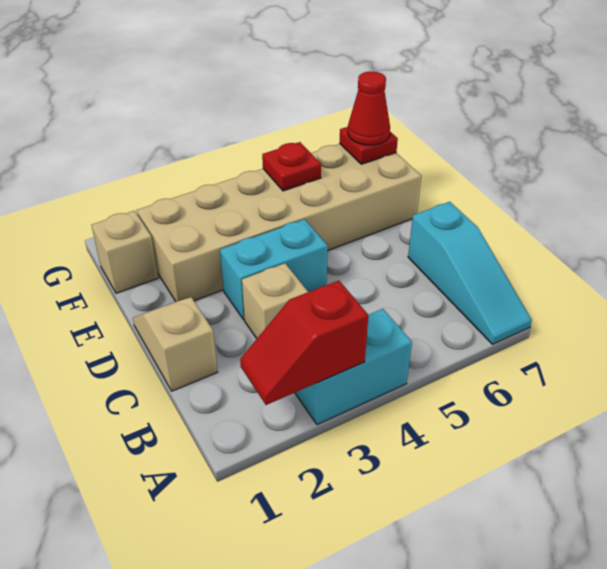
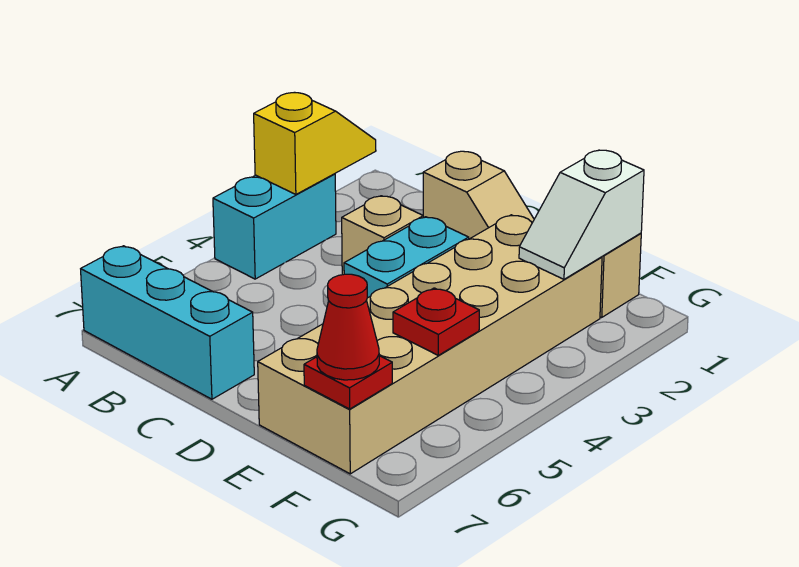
red slope A2:A3 level 2 top 3 -> yellow slope A2:A3 level 2 top 3
cyan slope A7:C7 level 1 top C -> cyan brick A7:C7 level 1
none -> white slope F1:F2 level 2 top 1

